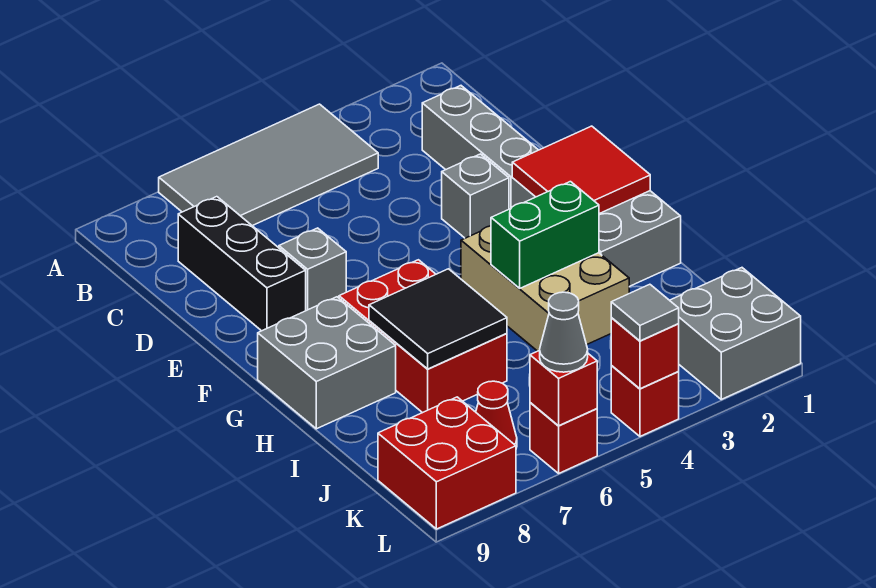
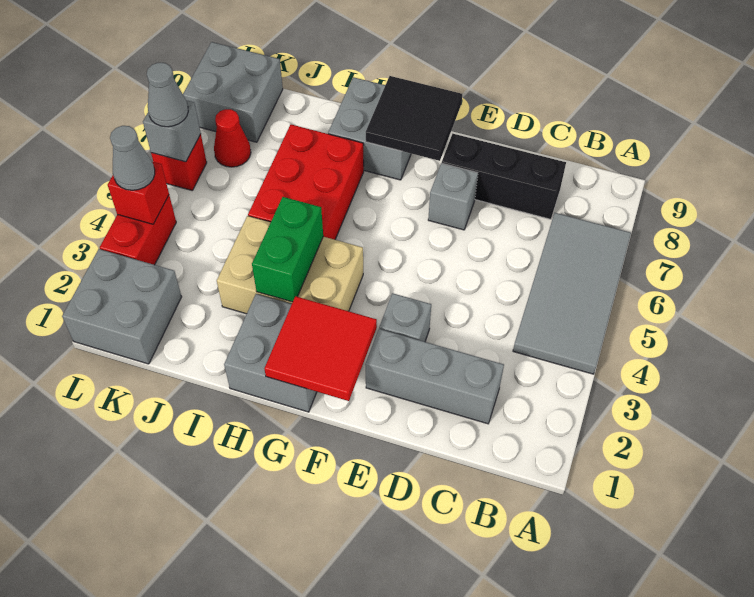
red brick G6:I7 level 1 -> red brick H5:I7 level 1
black tile H6:I7 level 2 -> black tile F8:G9 level 2
red brick K8:L9 level 1 -> grey brick K8:L9 level 1
red brick L4 level 1 -> red brick L3:L4 level 1
grey tile L4 level 3 -> grey cone L4 level 3
red brick L6 level 2 -> grey brick L6 level 2

